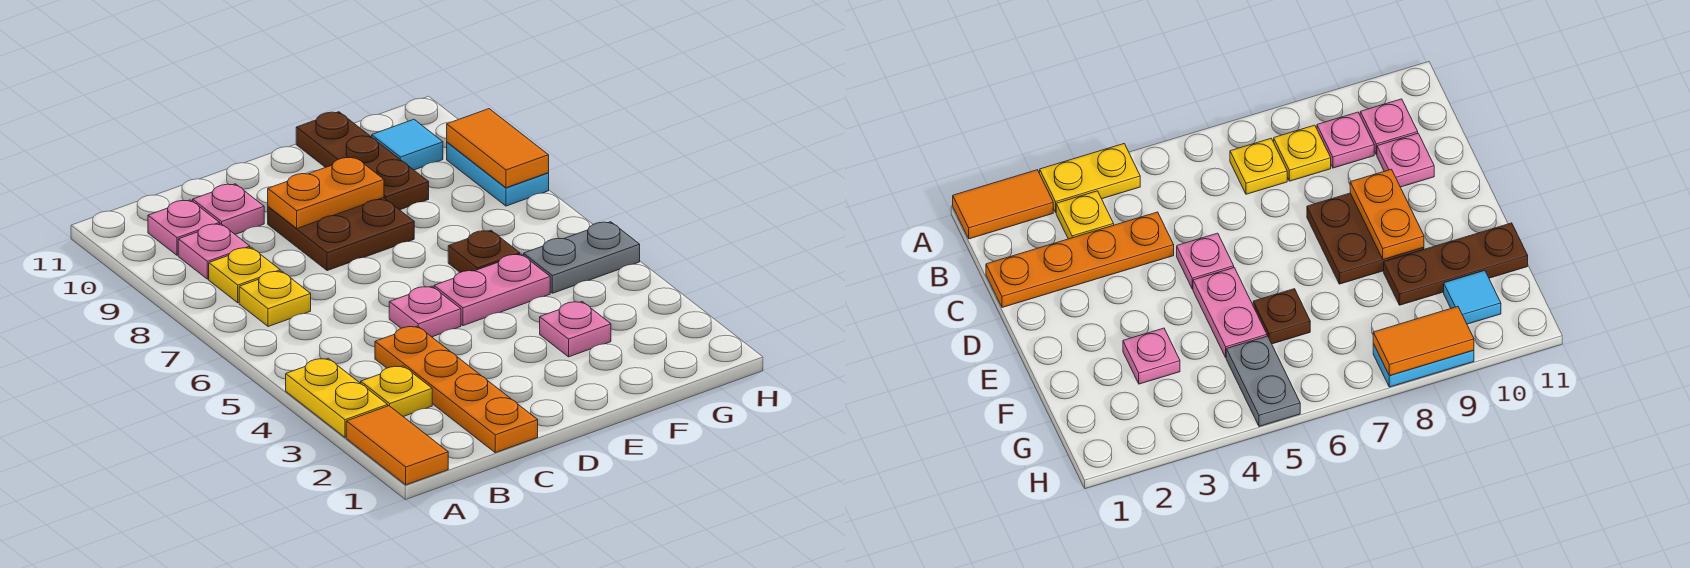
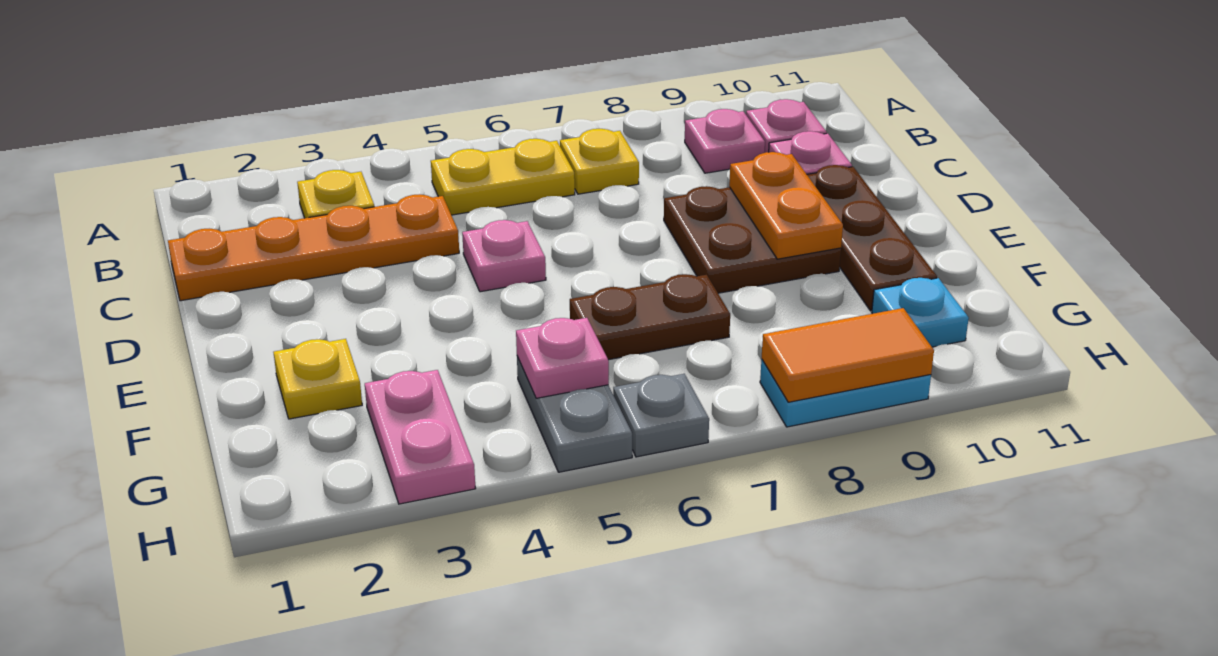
orange tile A1:A2 level 1 -> none
yellow plate A3:A4 level 1 -> yellow plate B5:B6 level 1
yellow plate B8 level 1 -> yellow plate F2 level 1
pink plate E5:F5 level 1 -> pink plate G3:H3 level 1
pink plate F3 level 1 -> pink plate G5 level 2
brown plate F6 level 1 -> brown plate F6:F7 level 1
brown plate F9:F11 level 1 -> brown plate D10:F10 level 1
cyan tile G10 level 1 -> cyan plate G10 level 1
none -> grey plate H6 level 1

